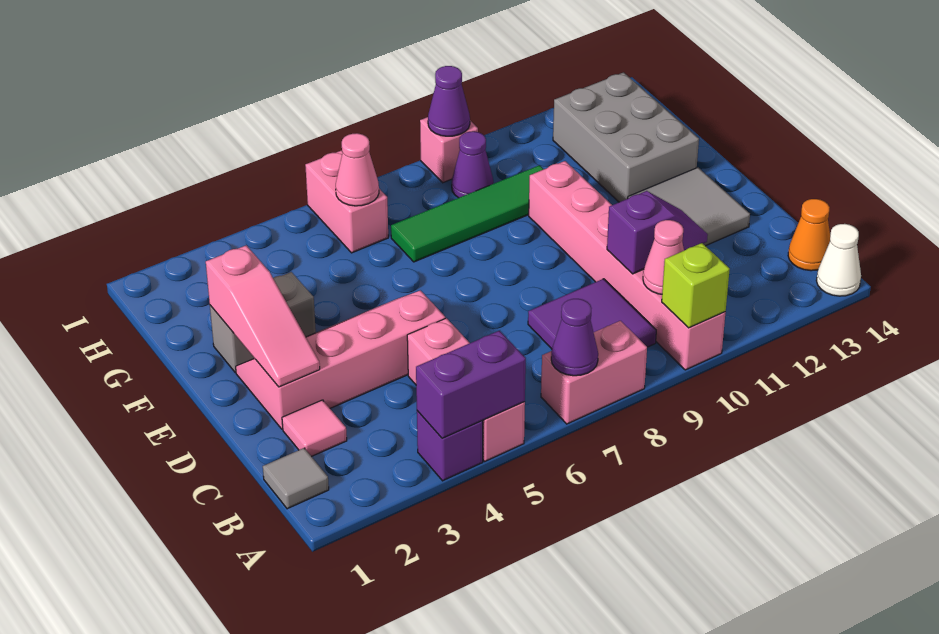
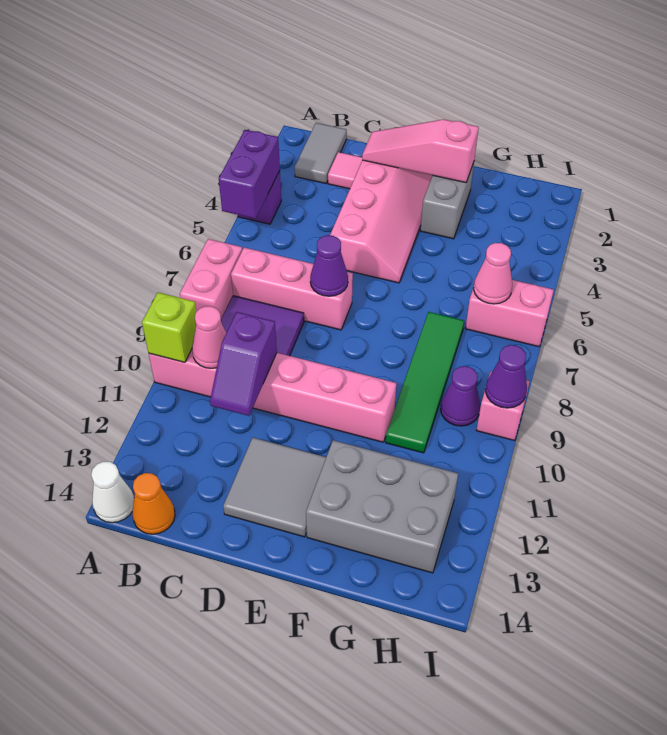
pink brick A5:C5 level 1 -> pink brick B7:D7 level 1
purple cone A7 level 2 -> purple cone D7 level 2
grey tile B1 level 1 -> grey tile B1:B2 level 1

